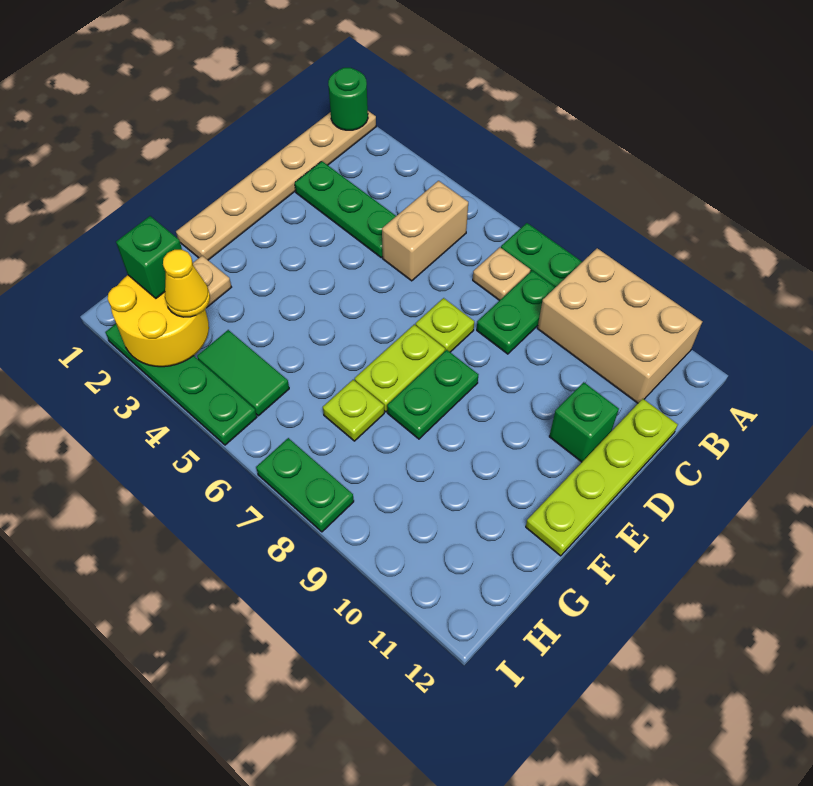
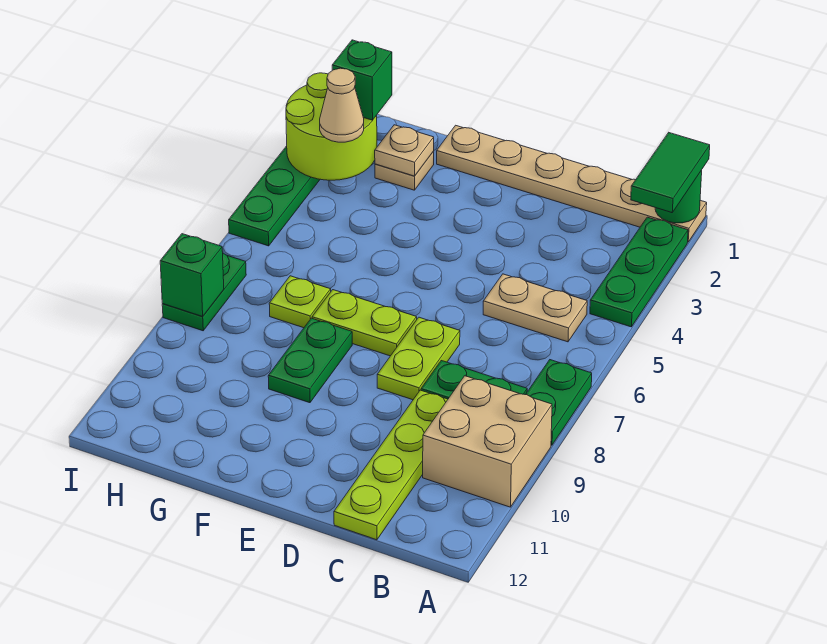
tan brick A9:B11 level 1 -> tan brick A9:B10 level 1
tan brick B5:C5 level 1 -> tan plate B5:C5 level 1
tan plate B7 level 1 -> tan plate G2 level 2
green plate C2:C4 level 1 -> green plate A2:A4 level 1
lime plate C12:F12 level 1 -> lime plate C9:C12 level 1
lime plate D7 level 1 -> lime plate D7:D8 level 1
green brick D11 level 1 -> green brick I8 level 2
green plate E8:F8 level 1 -> green plate F8:F9 level 1
yellow round brick H2:I3 level 2 -> lime round brick H2:I3 level 2
yellow cone H3 level 3 -> tan cone H3 level 3
green tile H4:H5 level 1 -> green tile A1:A2 level 3

